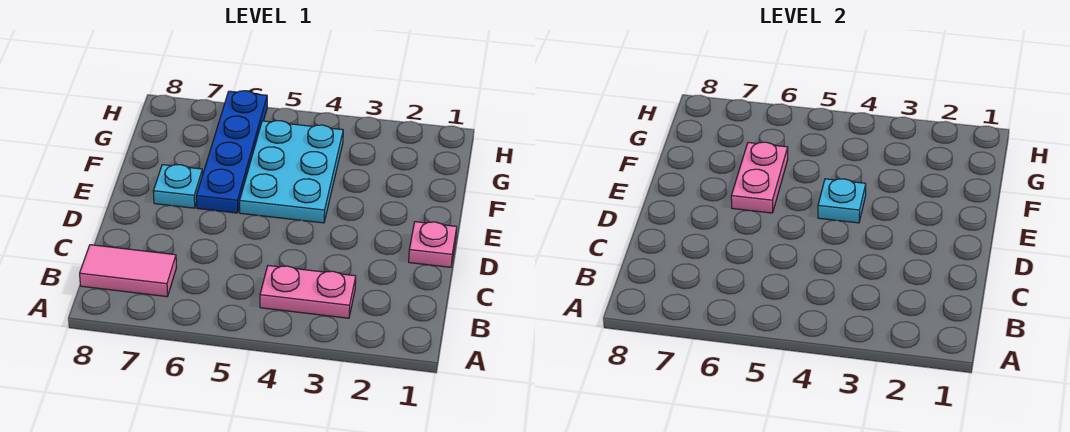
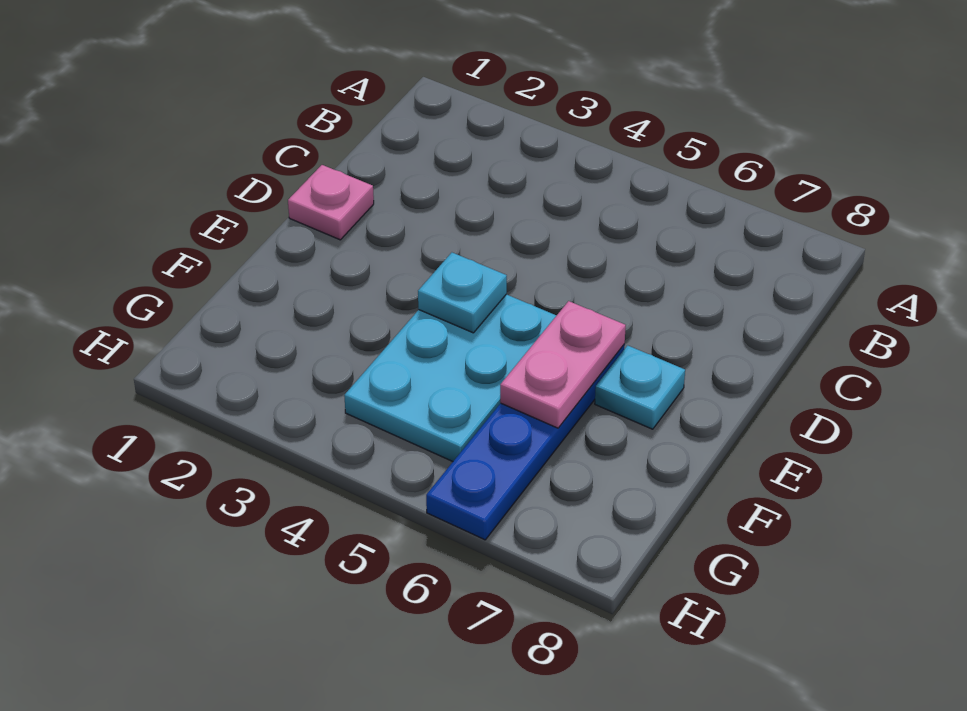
pink plate B3:B4 level 1 -> none
pink tile B7:B8 level 1 -> none

